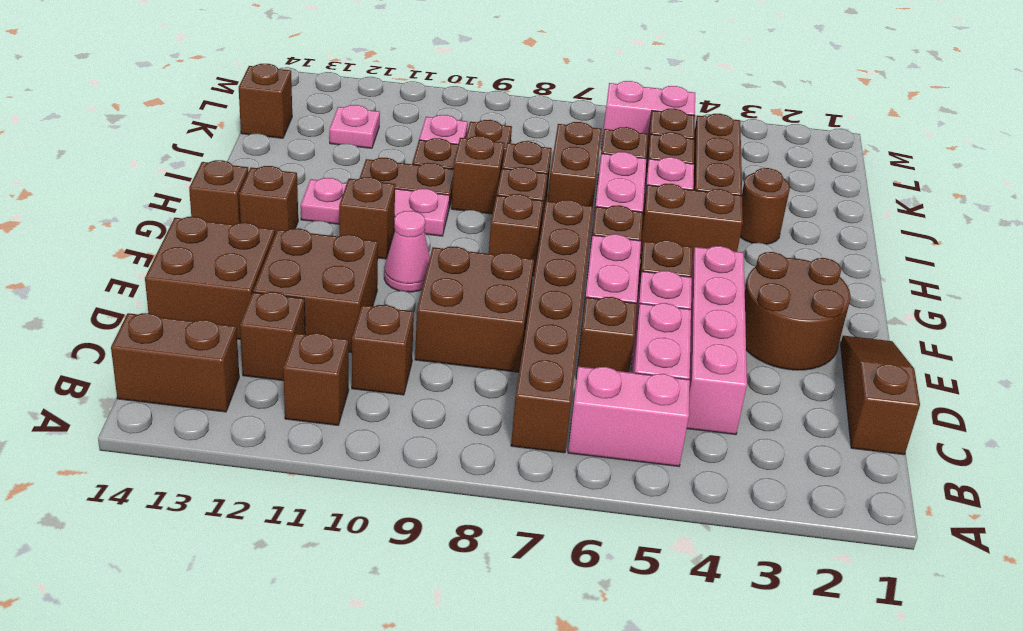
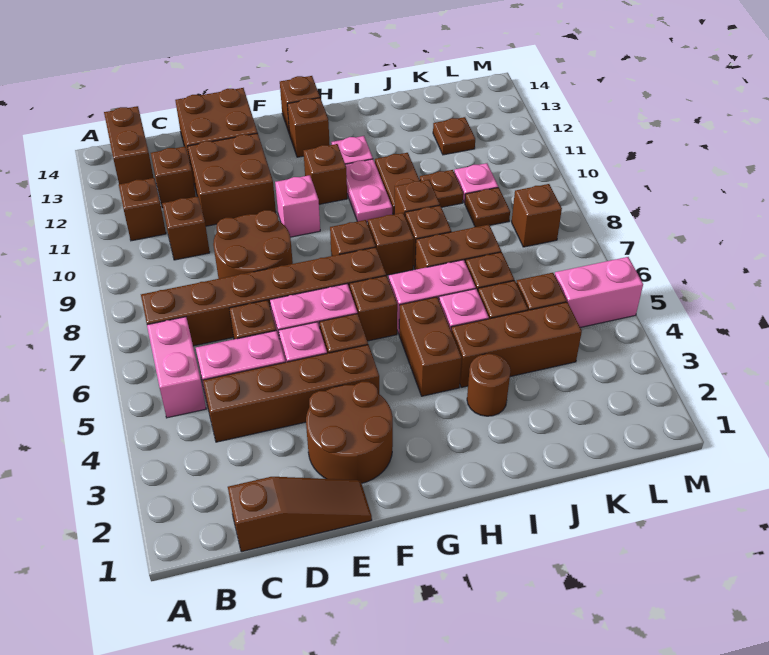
pink brick C4:F4 level 1 -> brown brick C4:F4 level 1
brown brick D8:E9 level 1 -> brown round brick D8:E9 level 1
pink cone F10 level 1 -> pink brick F10 level 1
pink plate K12 level 1 -> brown plate K12 level 1
brown brick K14 level 1 -> brown brick L8 level 1
pink brick L5:L6 level 1 -> pink brick L5:M5 level 1

